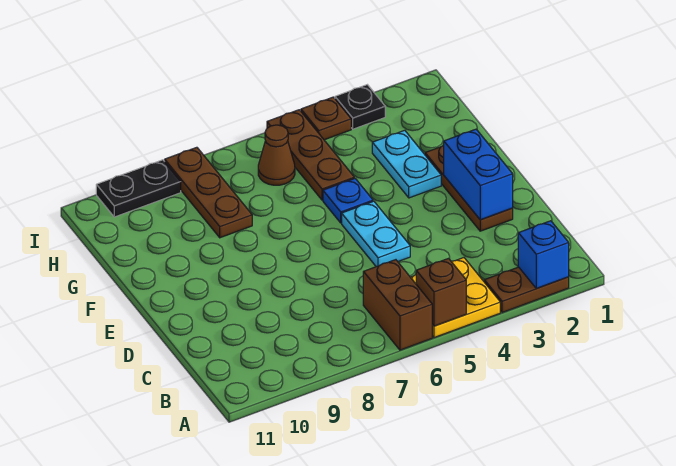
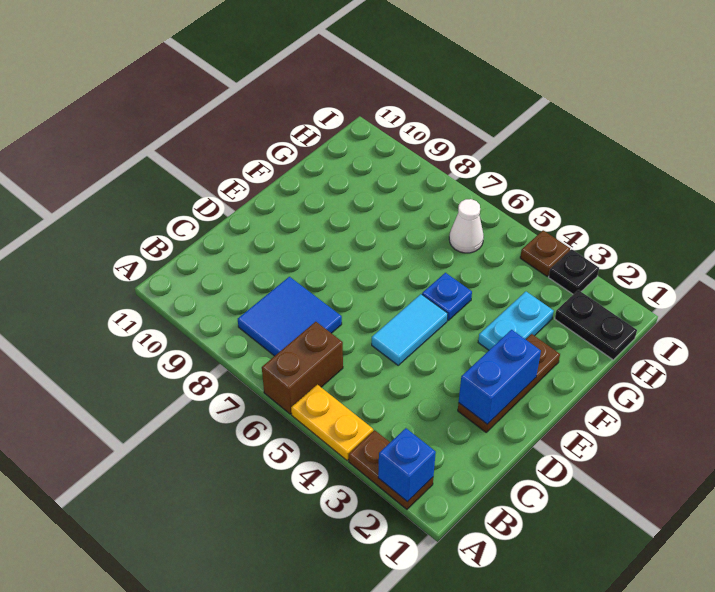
yellow plate A4:B5 level 1 -> yellow plate A4:A5 level 1
brown brick A5 level 2 -> none
none -> blue tile B7:C8 level 1
cyan plate D5:E5 level 1 -> cyan tile D5:E5 level 1
brown plate G5:I5 level 1 -> none
brown plate G8:I8 level 1 -> none
brown cone H6 level 1 -> white cone H6 level 1
black plate I9:I10 level 1 -> black plate H1:H2 level 1

